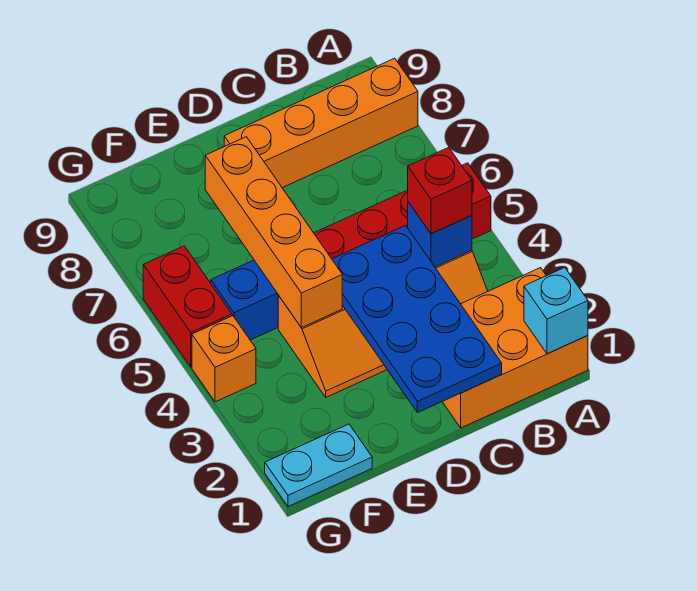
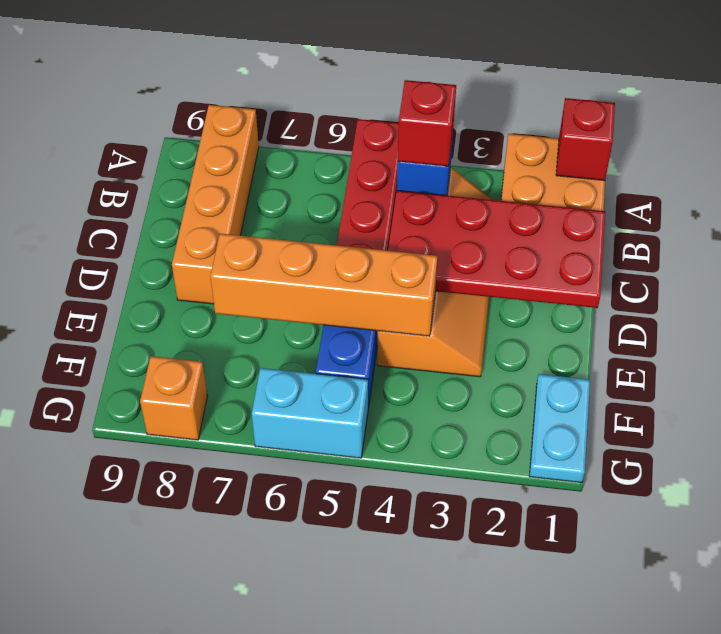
cyan brick A1 level 2 -> red brick A1 level 2
blue plate C1:D4 level 2 -> red plate C1:D4 level 2
orange brick G4 level 1 -> orange brick G8 level 1
red brick G5:G6 level 1 -> cyan brick G5:G6 level 1

